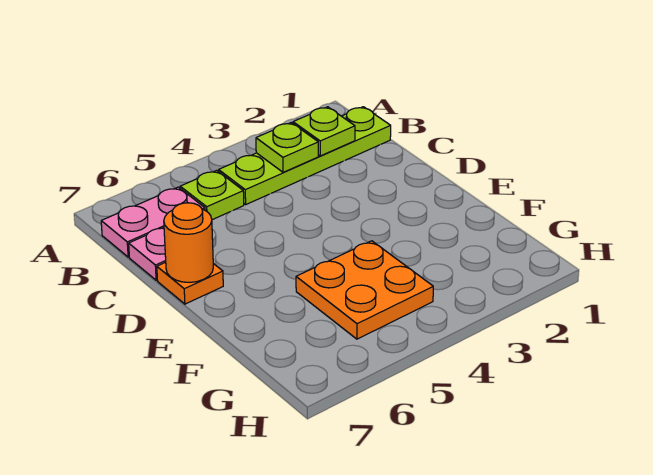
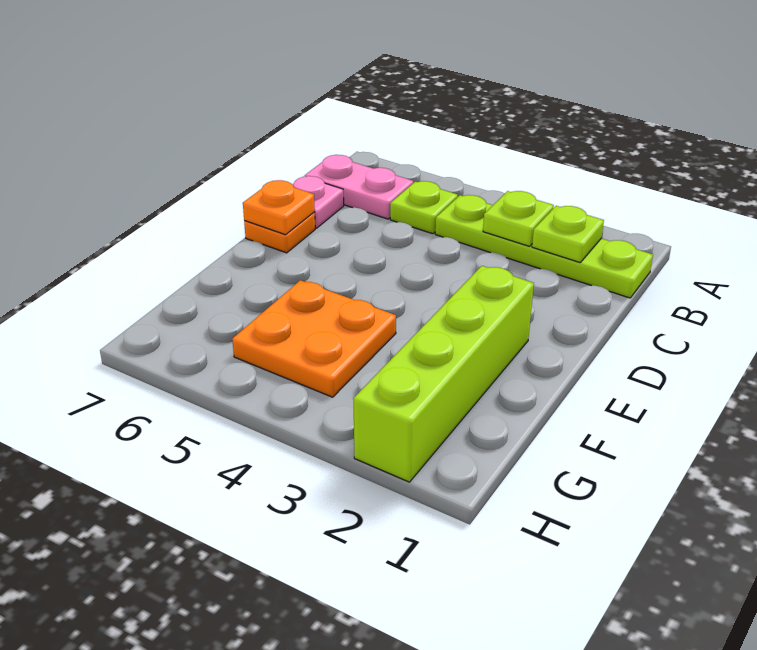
orange round brick D7 level 2 -> orange plate D7 level 2
none -> lime brick E2:H2 level 1

